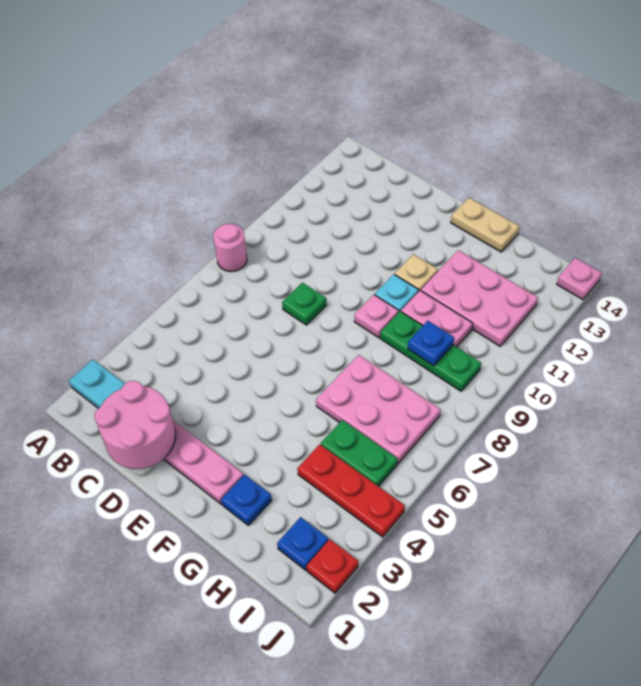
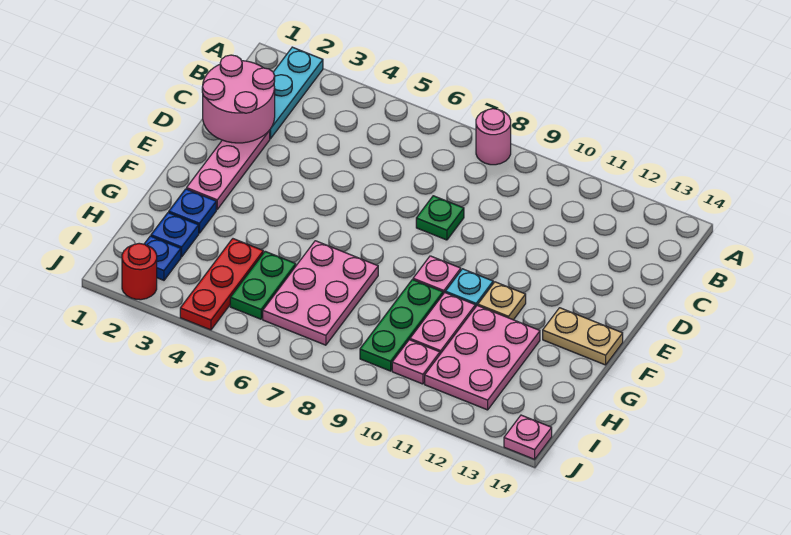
tan plate F14:G14 level 1 -> tan plate F13:F14 level 1
blue plate H9 level 2 -> blue plate H2 level 1
none -> pink plate I10 level 1
red plate J2 level 1 -> red round brick J2 level 1

